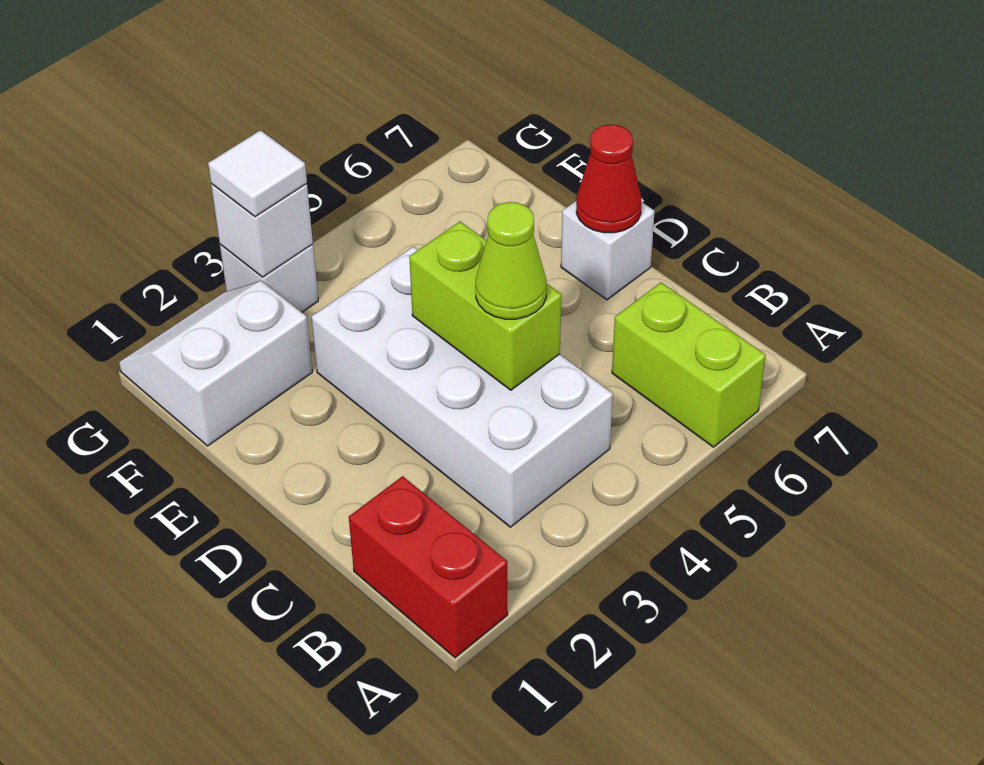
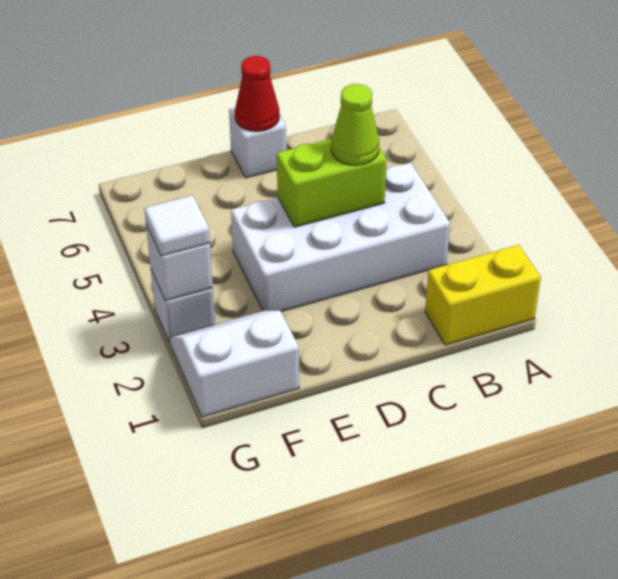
red brick A1:B1 level 1 -> yellow brick A1:B1 level 1
lime brick A6:B6 level 1 -> none
white slope F1:G2 level 1 top F -> white slope F1:G2 level 1 top 1

